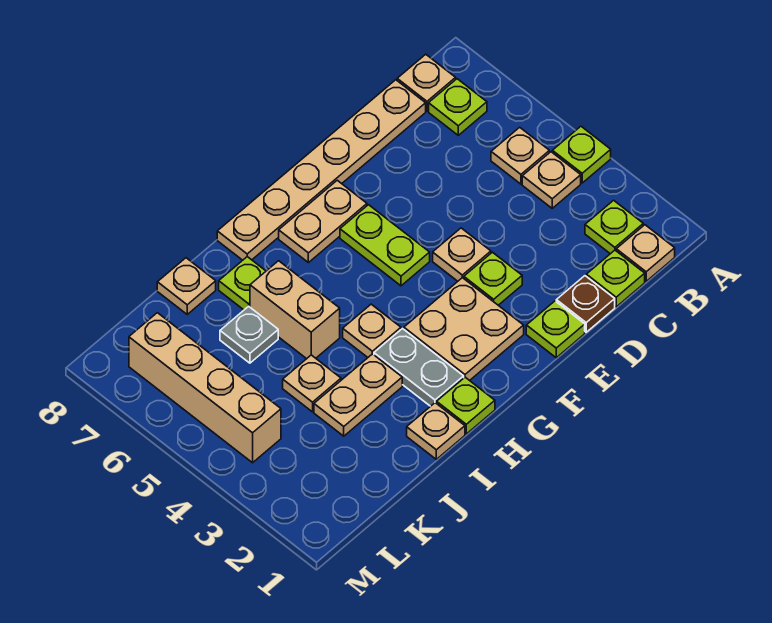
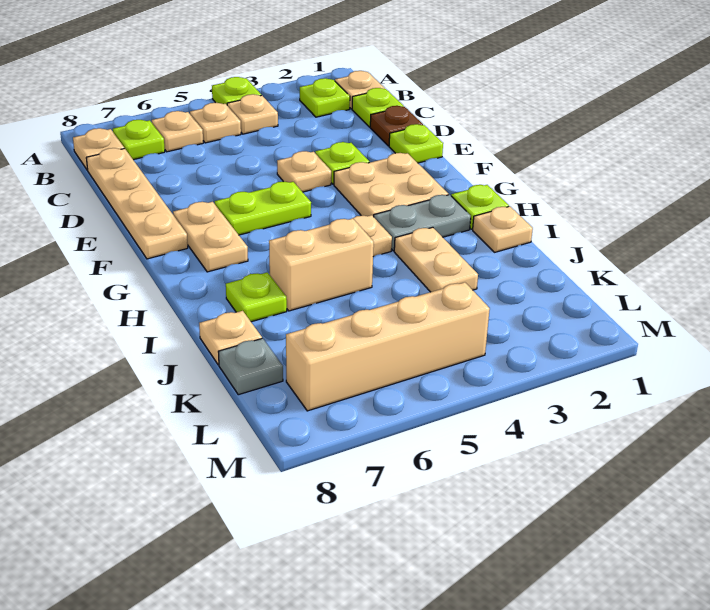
tan plate C8:H8 level 1 -> tan plate C8:F8 level 1
tan plate J4 level 1 -> tan plate B6 level 1
grey plate J6 level 1 -> grey plate K8 level 1

